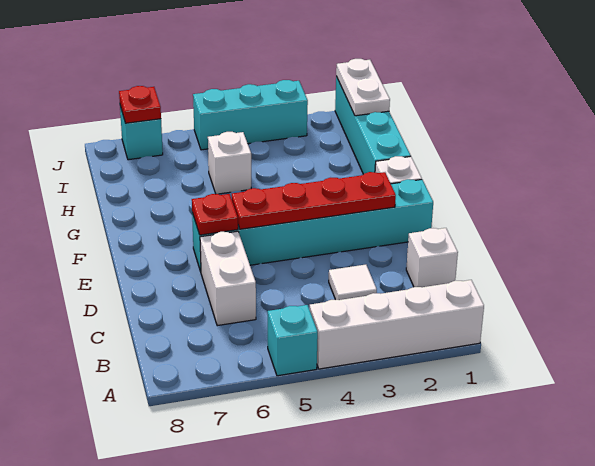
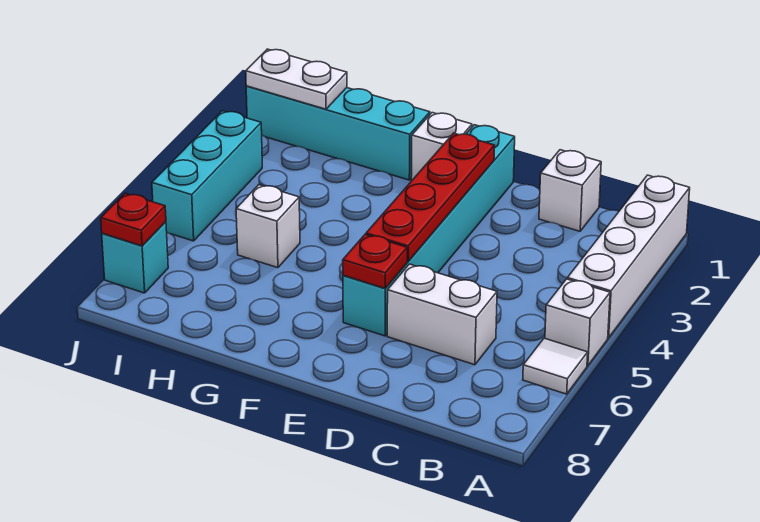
cyan brick A5 level 1 -> white brick A5 level 1
white tile C3 level 1 -> white tile A6 level 1

